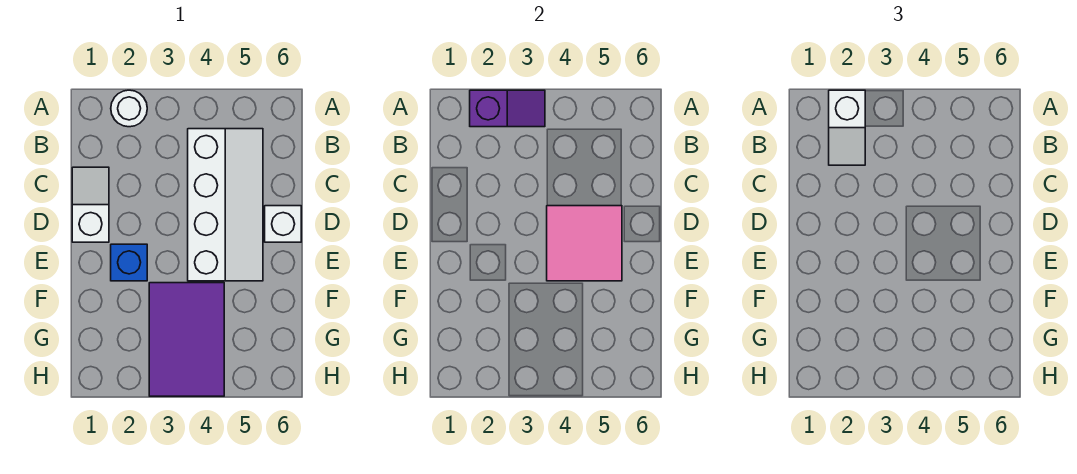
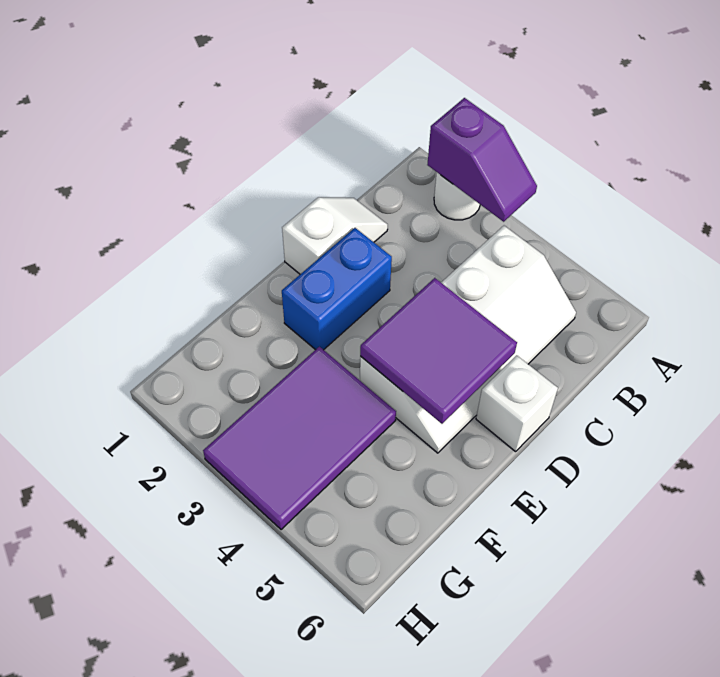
white slope A2:B2 level 3 top A -> none
pink tile D4:E5 level 2 -> purple tile D4:E5 level 2
blue brick E2 level 1 -> blue brick D2:E2 level 1

